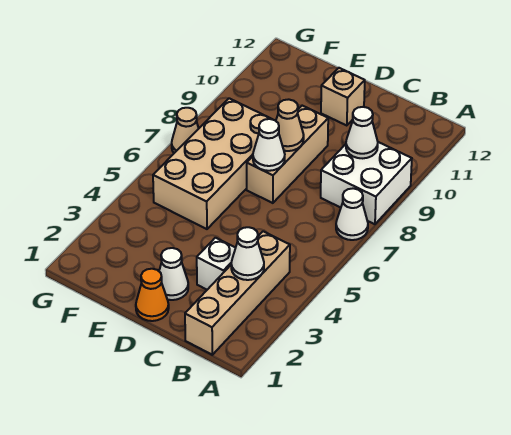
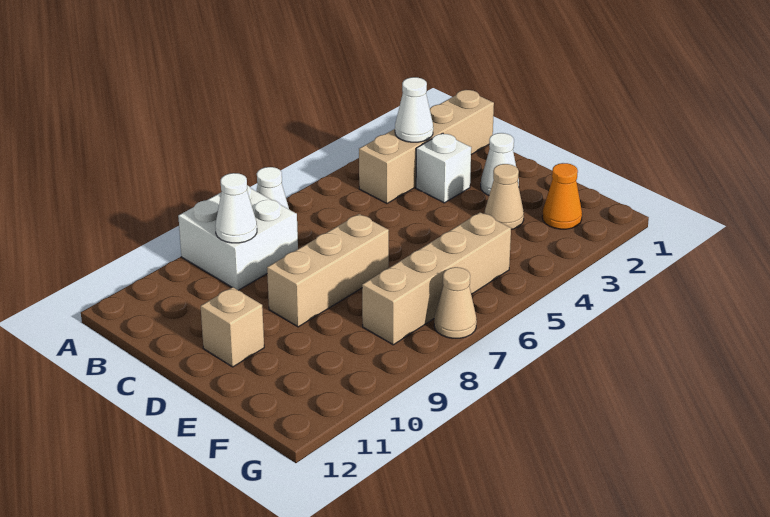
orange cone D1 level 1 -> orange cone F2 level 1
white cone D7 level 2 -> none
tan cone D8 level 2 -> tan cone E3 level 1
tan brick E5:F8 level 1 -> tan brick F5:F8 level 1

